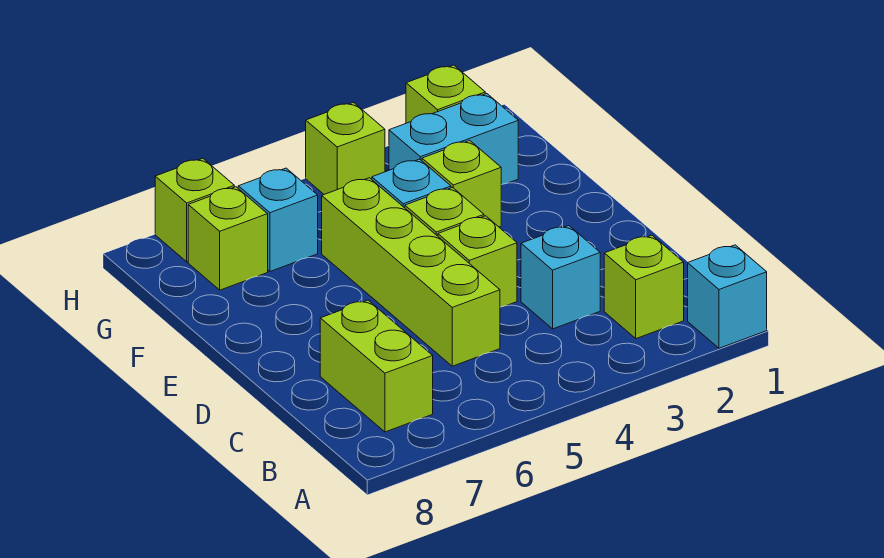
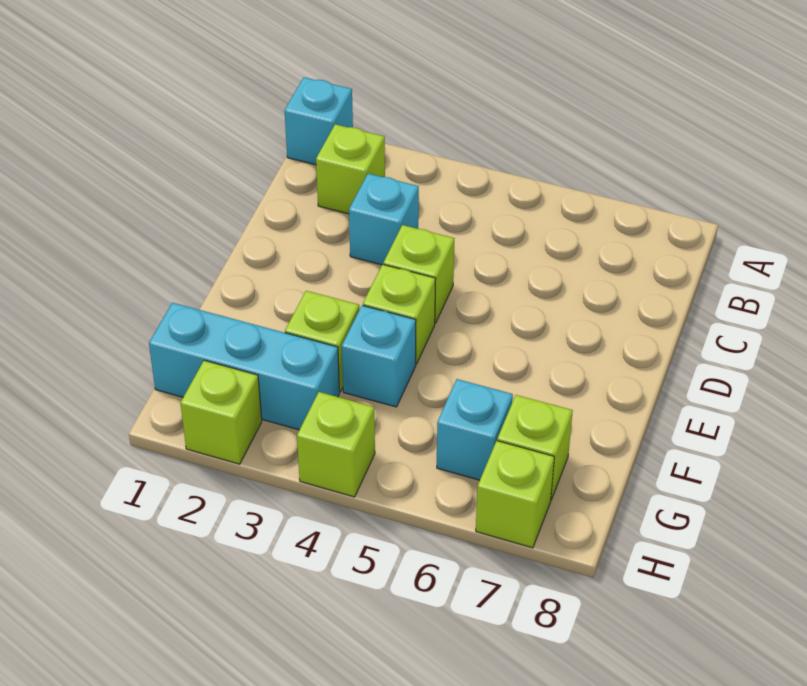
lime brick B7:C7 level 1 -> none
lime brick C5:F5 level 1 -> none
cyan brick G2:G3 level 1 -> cyan brick G1:G3 level 1

